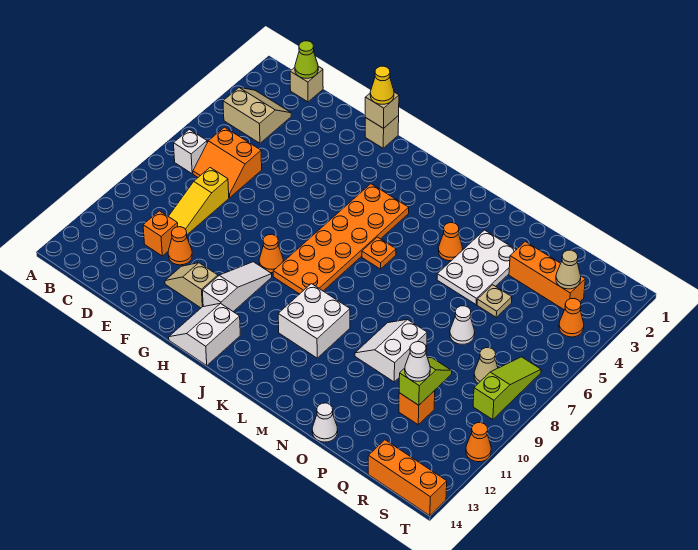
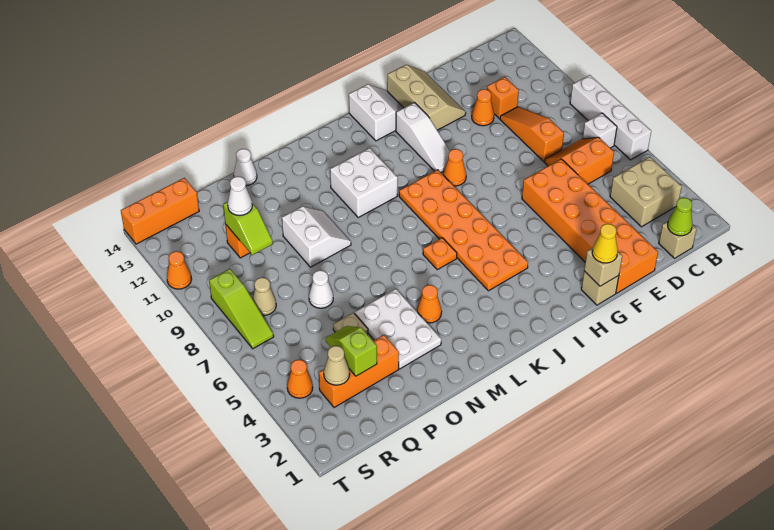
none -> white brick A6:A9 level 1
tan slope B3:C4 level 1 top 4 -> tan brick B3:C4 level 1
yellow slope D8:D10 level 1 top 8 -> orange slope D8:D10 level 1 top 8
none -> orange brick E1:F6 level 1
tan slope F12:G12 level 1 top G -> tan slope F12:G14 level 1 top G
none -> lime slope Q3:Q4 level 2 top 3

